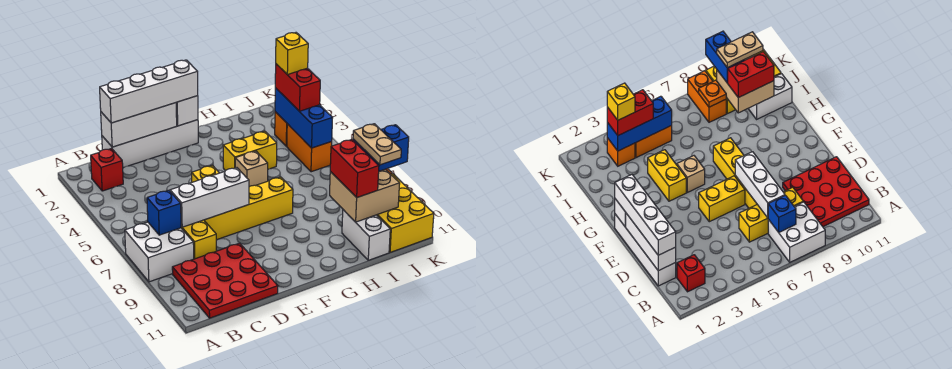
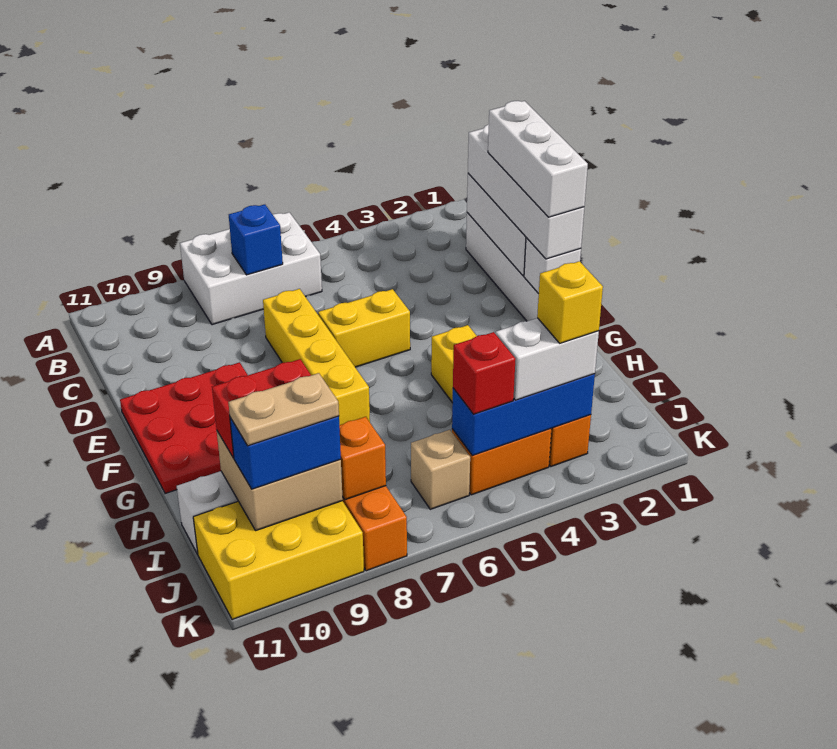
white brick A7:B8 level 1 -> white brick A6:B8 level 1
red brick B2 level 1 -> red brick J5 level 3
red plate B9:D11 level 1 -> red plate E9:G11 level 1
yellow brick C6:C8 level 1 -> none
white brick C7:E7 level 2 -> white brick D1:F1 level 4
tan brick G5 level 1 -> tan brick J6 level 1
red brick J3:J4 level 3 -> white brick J3:J4 level 3
orange plate J8 level 2 -> orange brick J8 level 2
blue brick J9:K9 level 3 -> blue brick J9:J10 level 3

